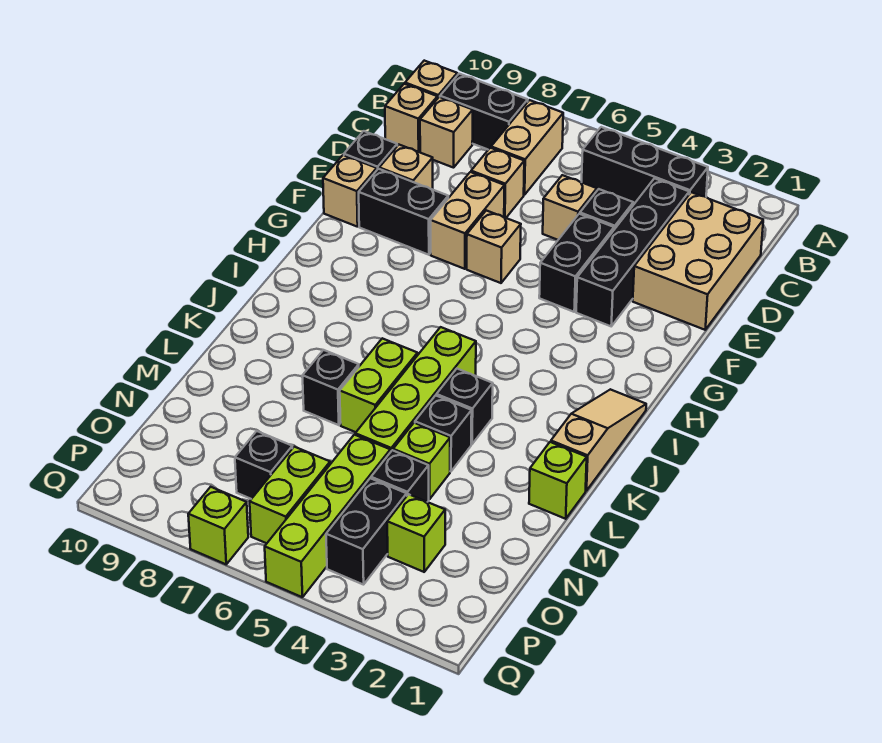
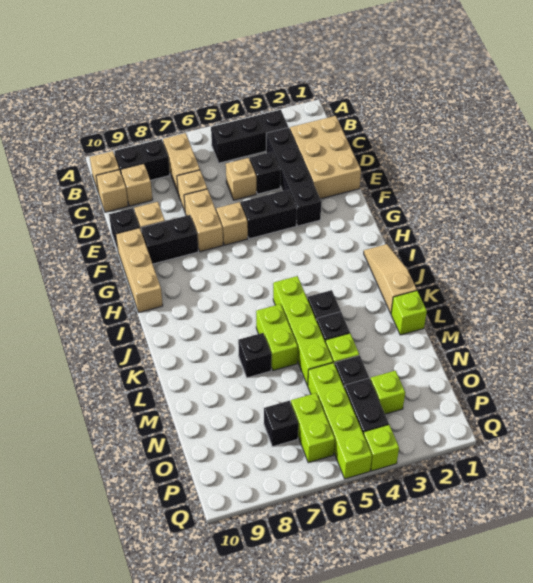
black brick E4:F4 level 1 -> black brick F4:F5 level 1
tan brick F10 level 1 -> tan brick F10:H10 level 1
lime brick Q7 level 1 -> lime brick Q4 level 1

